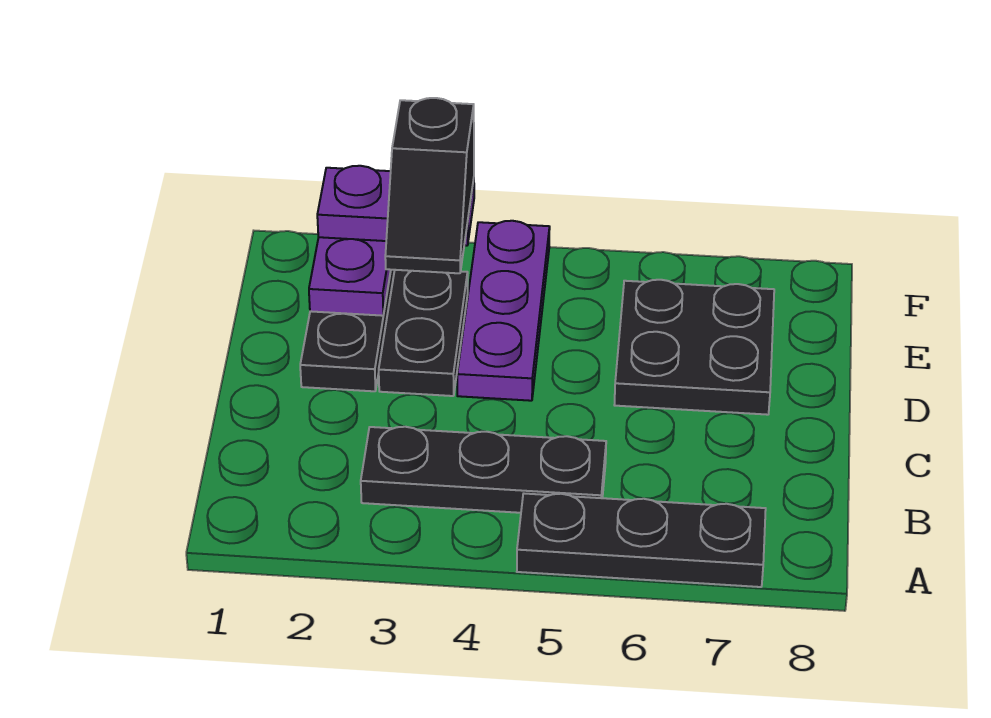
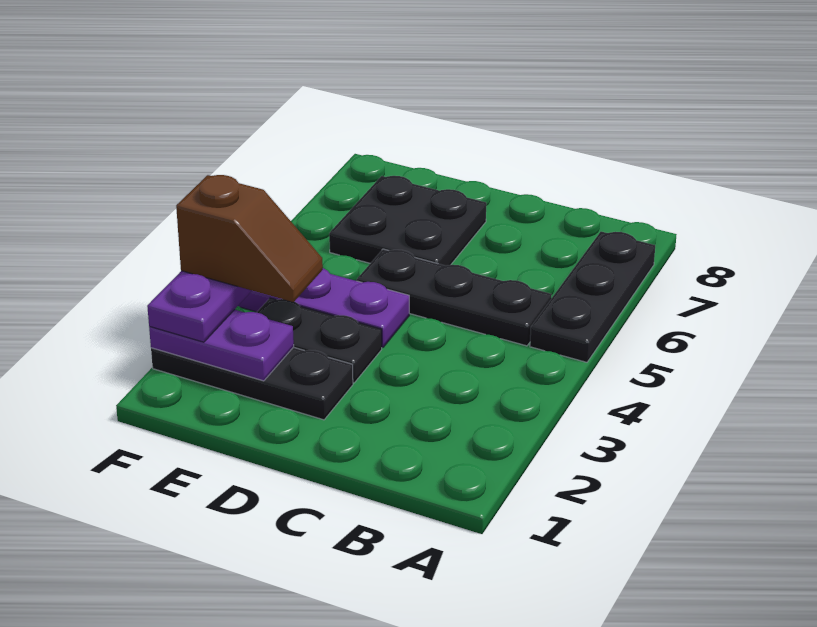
black plate B3:B5 level 1 -> black plate B5:D5 level 1
black slope E3:F3 level 4 top F -> brown slope E3:F3 level 4 top F

